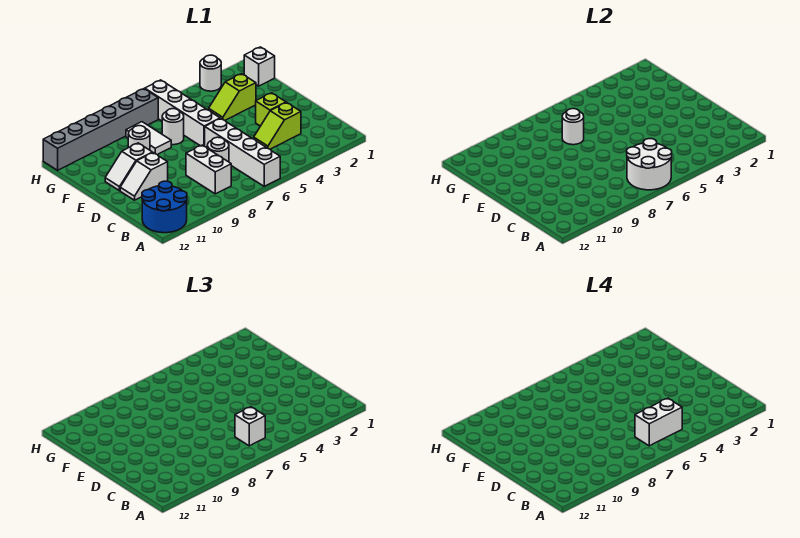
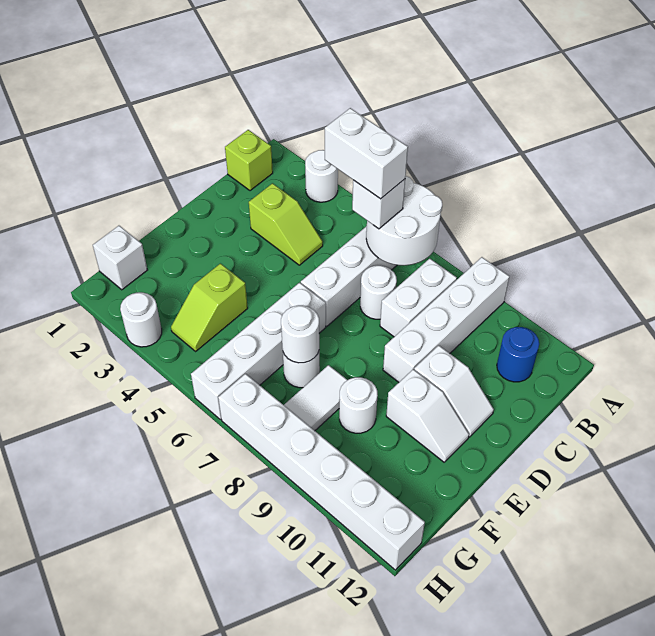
none -> white round brick A3 level 1
none -> white brick A9:D9 level 1
blue round brick A11:B12 level 1 -> blue round brick B11 level 1
lime brick D3 level 1 -> lime brick B1 level 1
lime slope F3:F4 level 1 top 3 -> lime slope F4:G4 level 1 top F
grey brick H7:H12 level 1 -> white brick H7:H12 level 1

